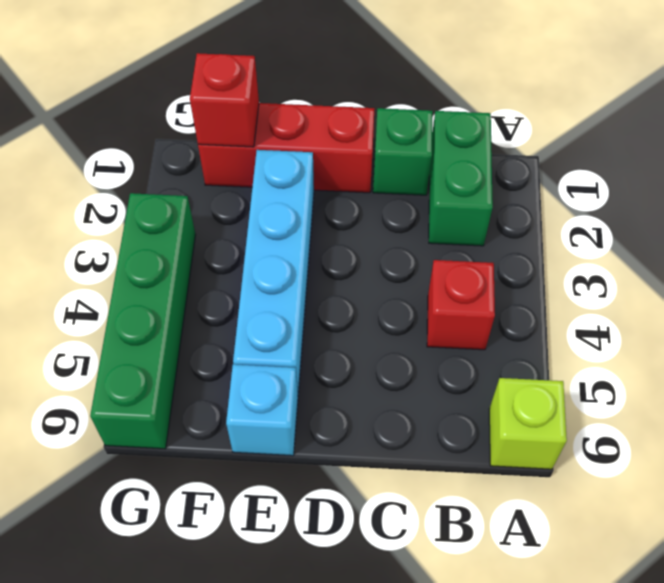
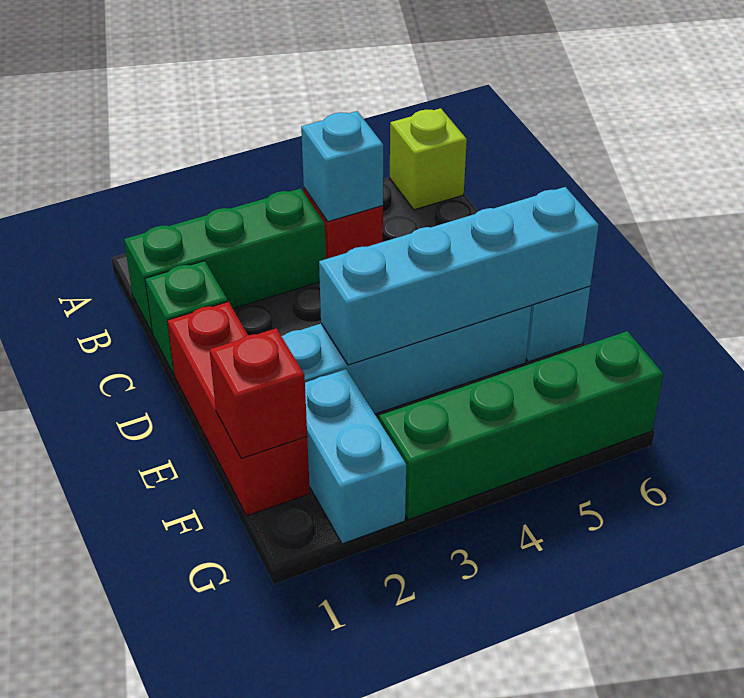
green brick B1:B2 level 1 -> green brick B1:B3 level 1
none -> cyan brick B4 level 2
none -> cyan brick E3:E6 level 2
none -> cyan brick F2:G2 level 1

